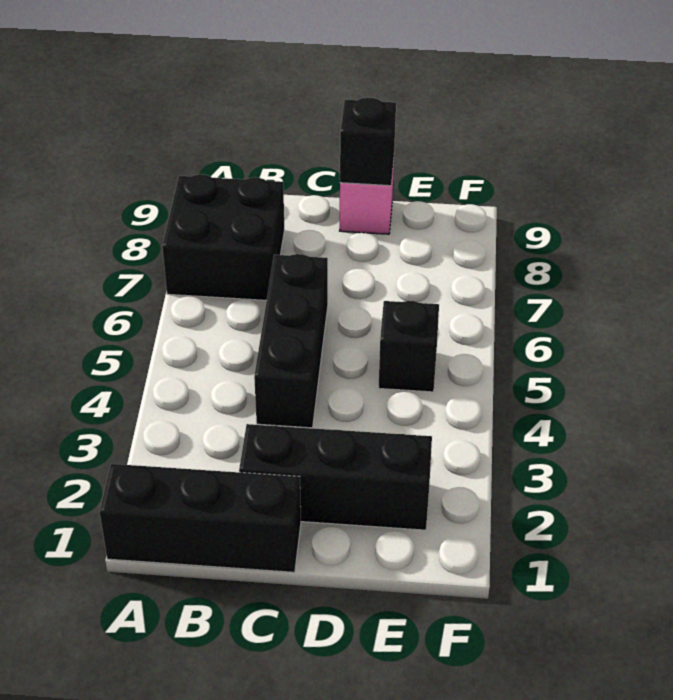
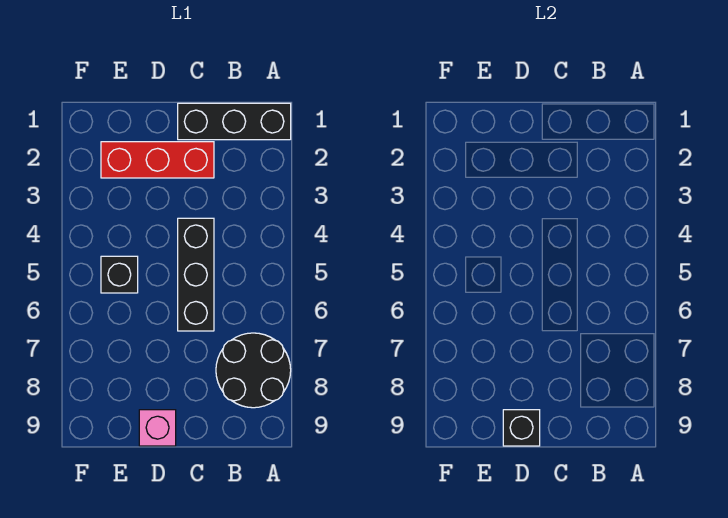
black brick A7:B8 level 1 -> black round brick A7:B8 level 1
black brick C2:E2 level 1 -> red brick C2:E2 level 1

